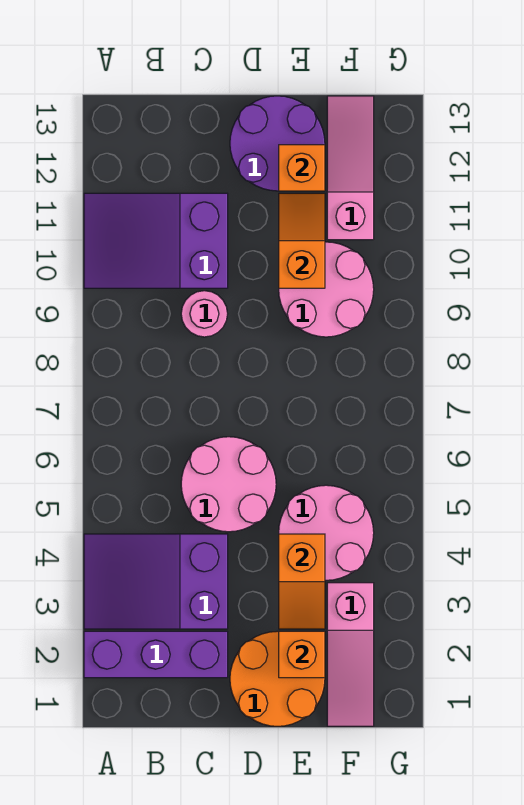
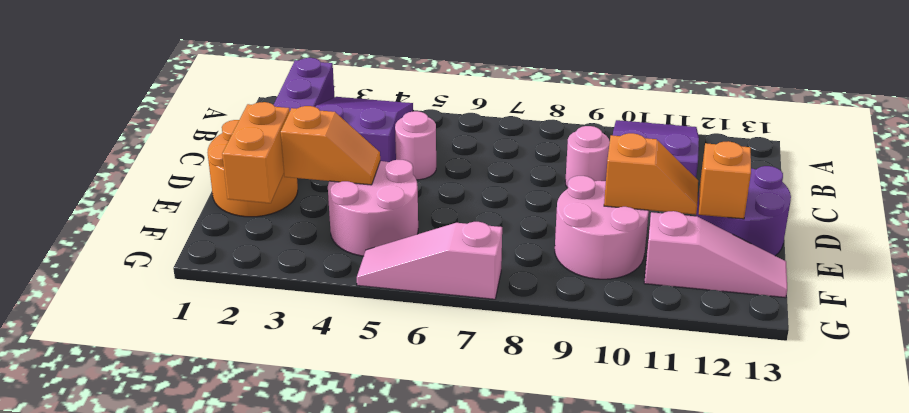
pink round brick C5:D6 level 1 -> pink round brick C5 level 1
orange brick E2 level 2 -> orange brick E2:F2 level 2
orange slope E3:E4 level 2 top 4 -> orange slope E3:E4 level 2 top 3
pink slope F1:F3 level 1 top 3 -> pink slope G5:G7 level 1 top 7

